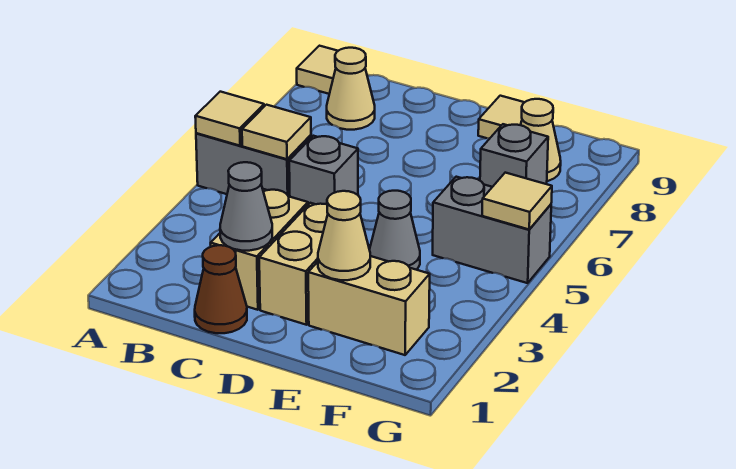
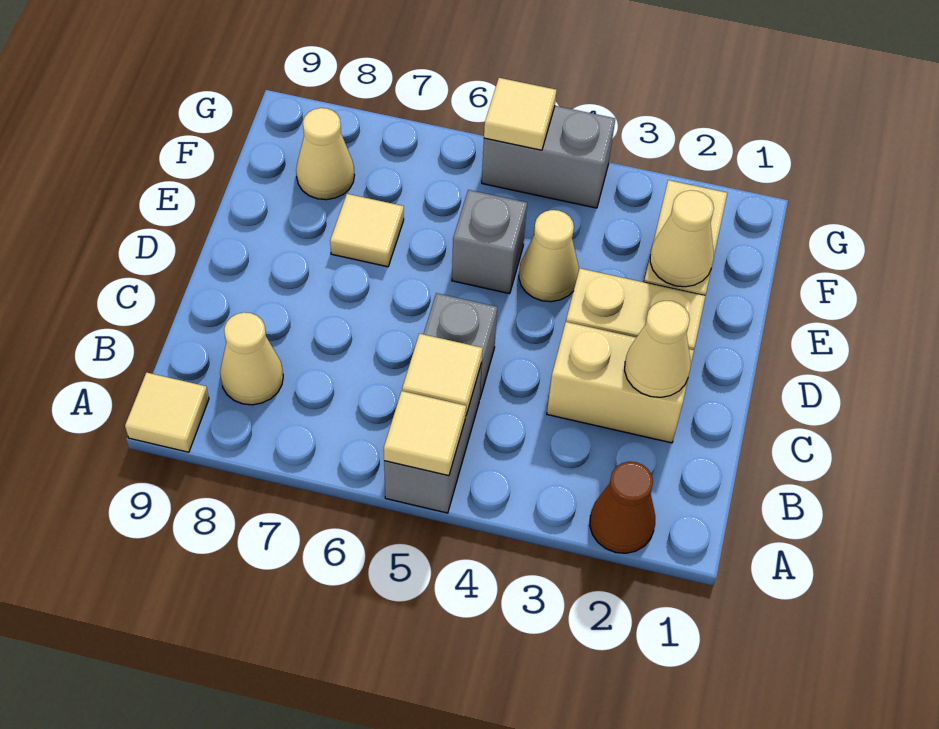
brown cone C1 level 1 -> brown cone A2 level 1
grey cone C2 level 2 -> tan cone C2 level 2
grey cone E4 level 1 -> tan cone E4 level 1
tan tile E9 level 1 -> tan tile E7 level 1
grey brick F5:G5 level 1 -> grey brick G4:G5 level 1
grey brick F7 level 1 -> grey brick E5 level 1

